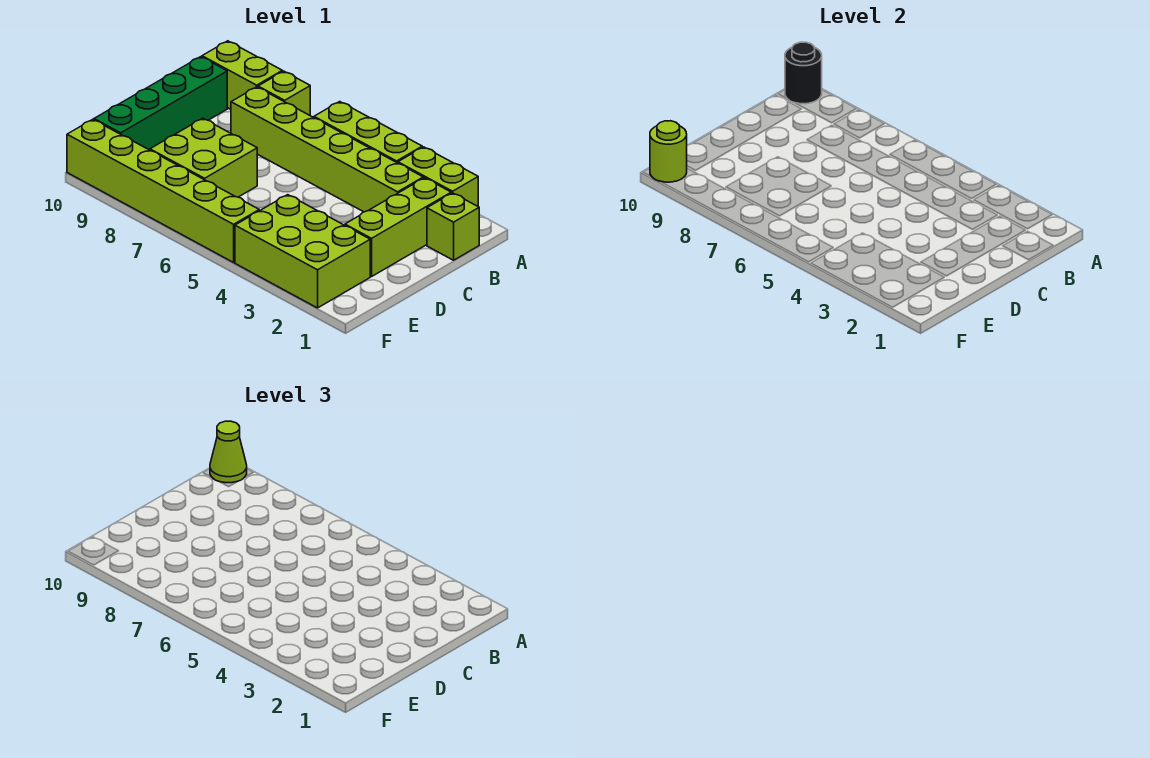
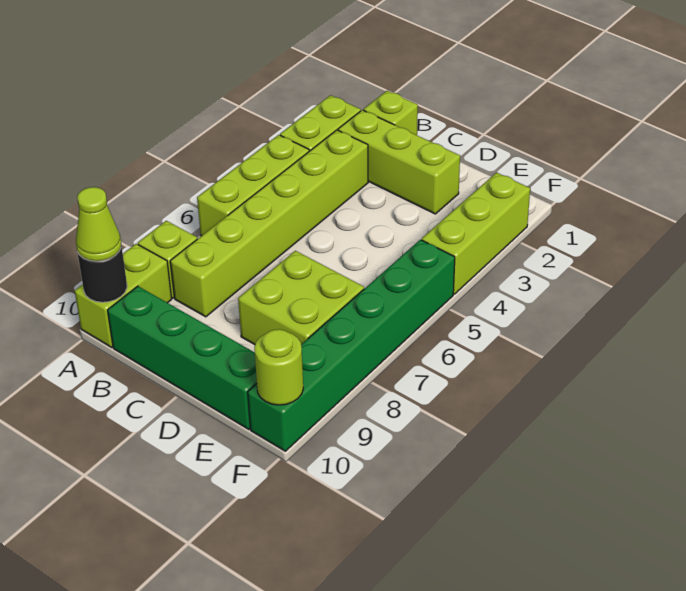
lime brick E2:F4 level 1 -> lime brick F2:F4 level 1
lime brick F5:F10 level 1 -> green brick F5:F10 level 1

